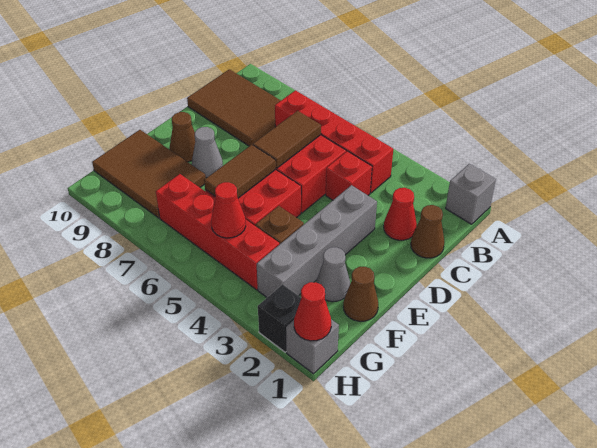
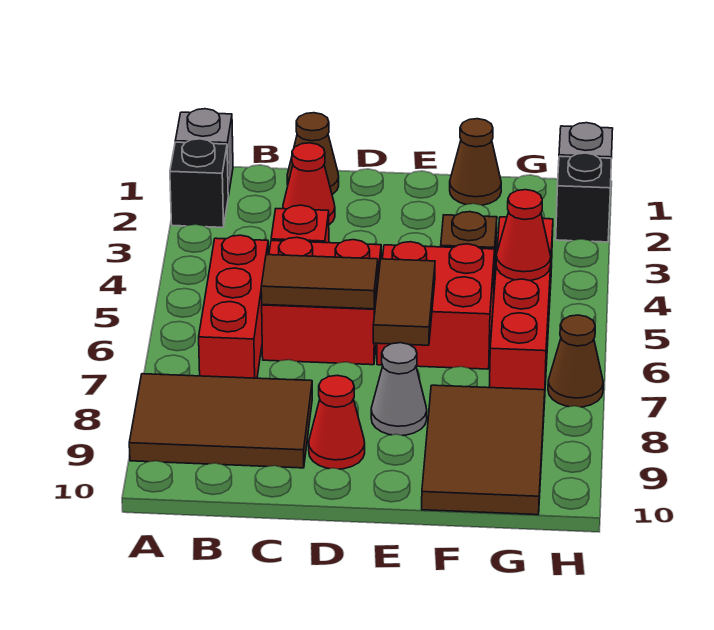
none -> black brick A2 level 1
red brick B4:B7 level 1 -> red brick B5:B7 level 1
brown tile B8:C10 level 1 -> brown tile A8:C9 level 1
grey brick D3:G3 level 1 -> none
brown tile E6:F6 level 2 -> brown tile E6:E7 level 2
brown cone E9 level 1 -> brown cone H7 level 1
grey cone F2 level 1 -> none
red cone H1 level 2 -> red cone D9 level 1

